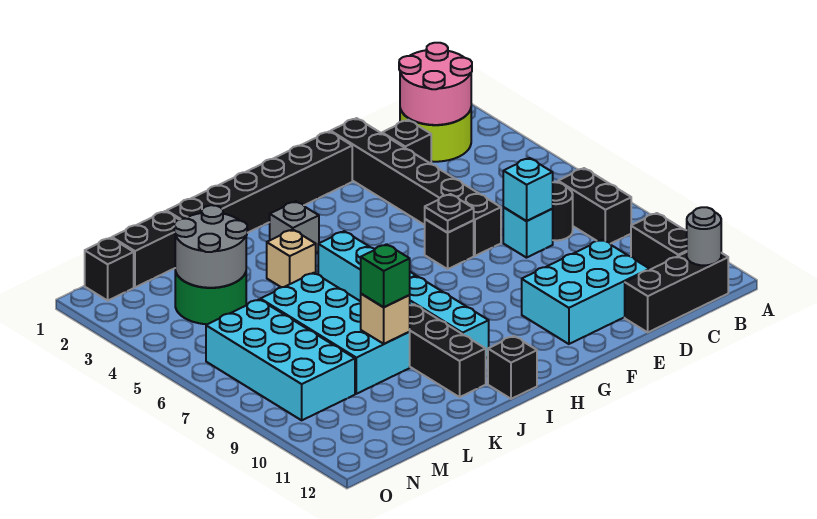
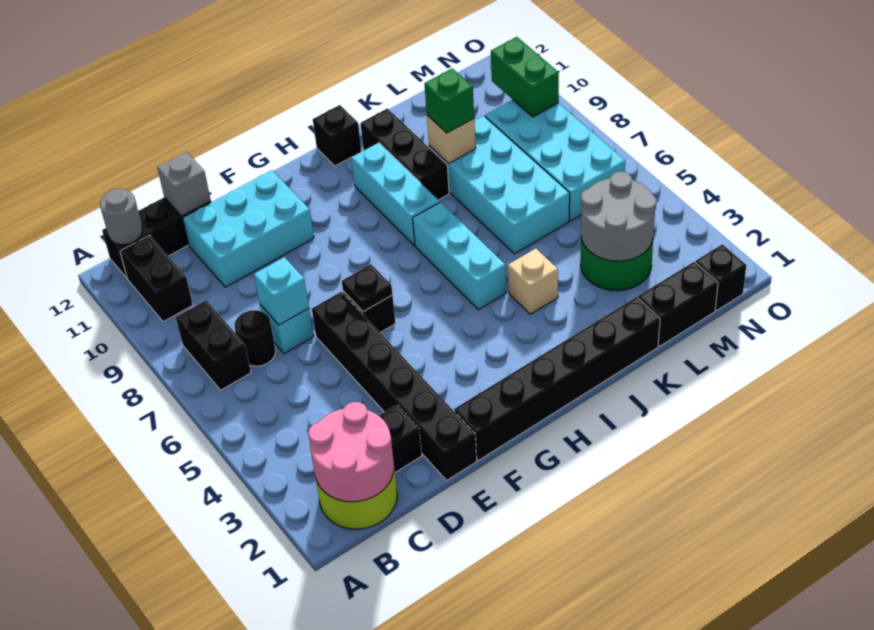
grey brick I3 level 1 -> grey brick D12 level 2
none -> green brick N9:N10 level 2

